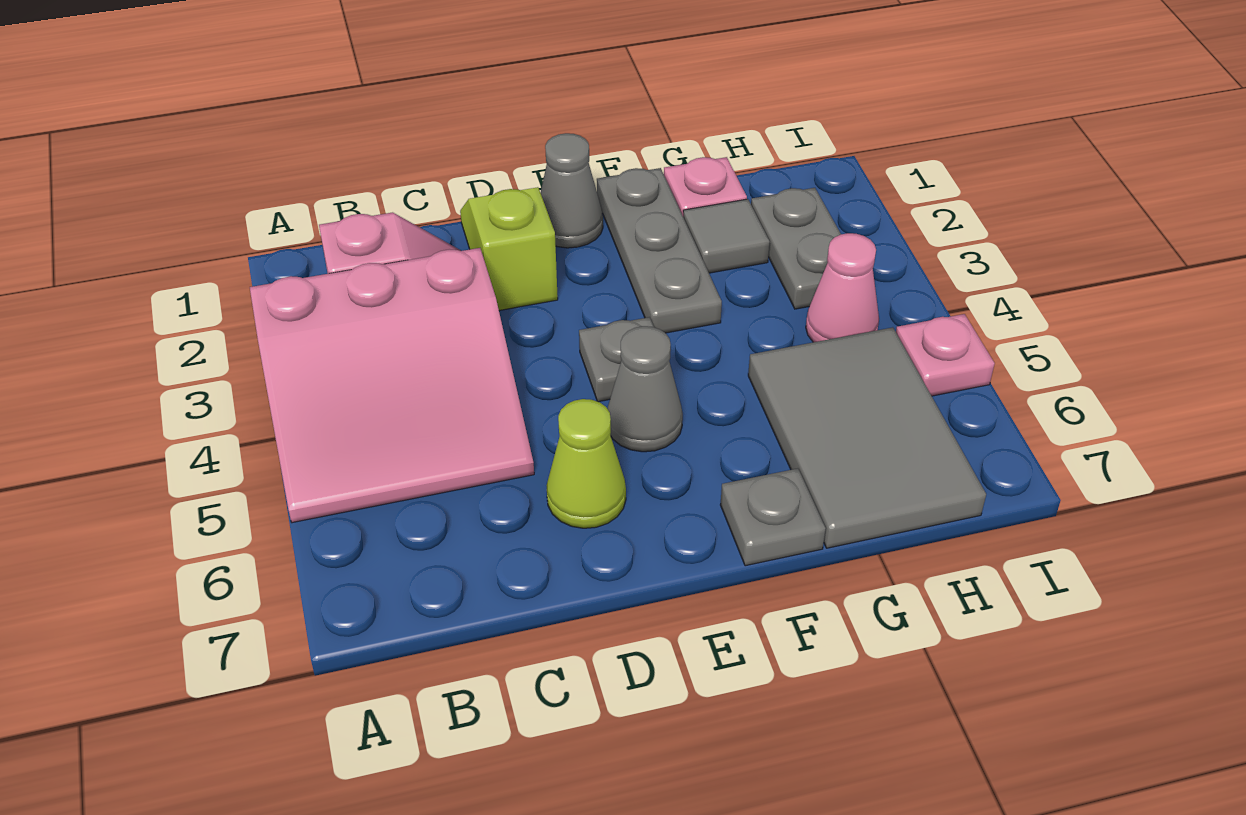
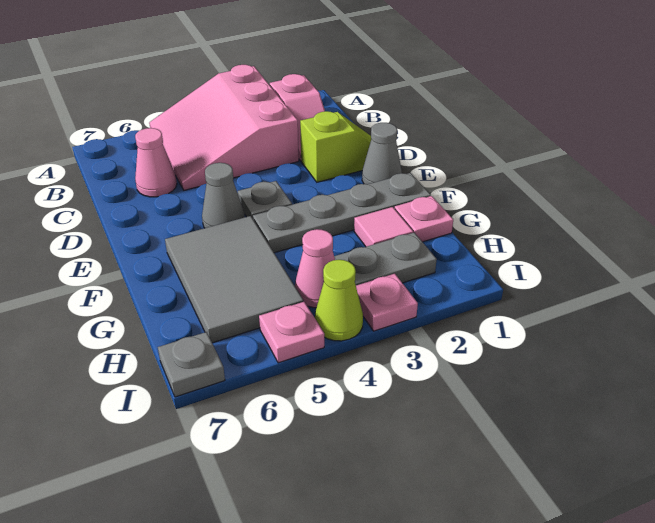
none -> pink cone C6 level 1
lime cone D6 level 1 -> lime cone I4 level 1
grey plate F1:F3 level 1 -> grey plate F1:F4 level 1
grey plate F7 level 1 -> grey plate I7 level 1
grey tile G2 level 1 -> pink tile G2 level 1
grey tile G5:H7 level 1 -> grey tile F5:H6 level 1
none -> pink plate I3 level 1

